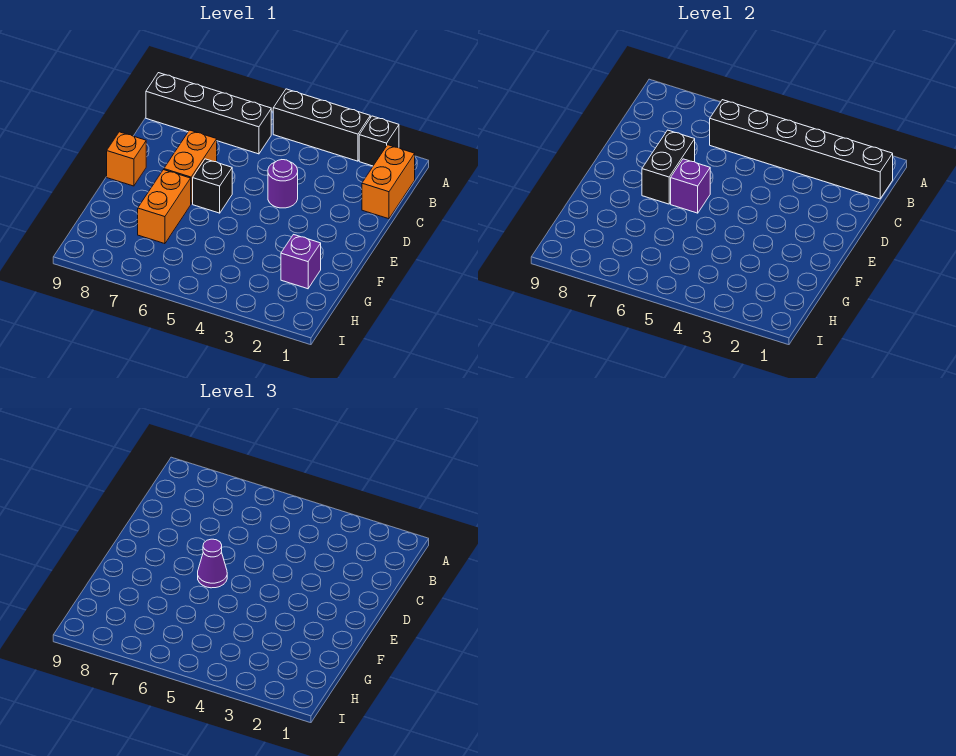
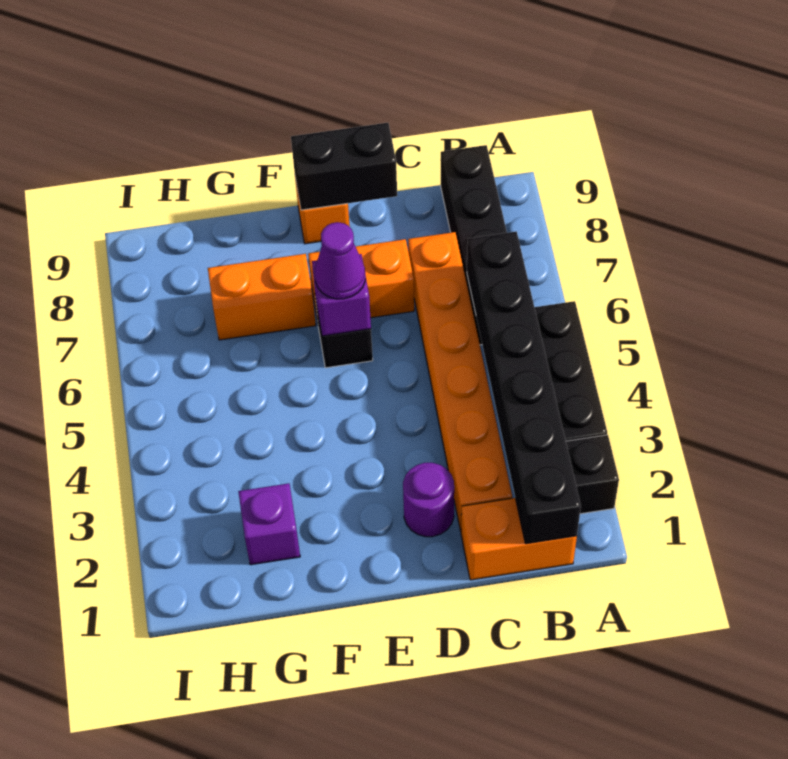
none -> orange brick C2:C7 level 1
purple round brick D4 level 1 -> purple round brick D2 level 1
black brick D7:E7 level 2 -> black brick D9:E9 level 2

